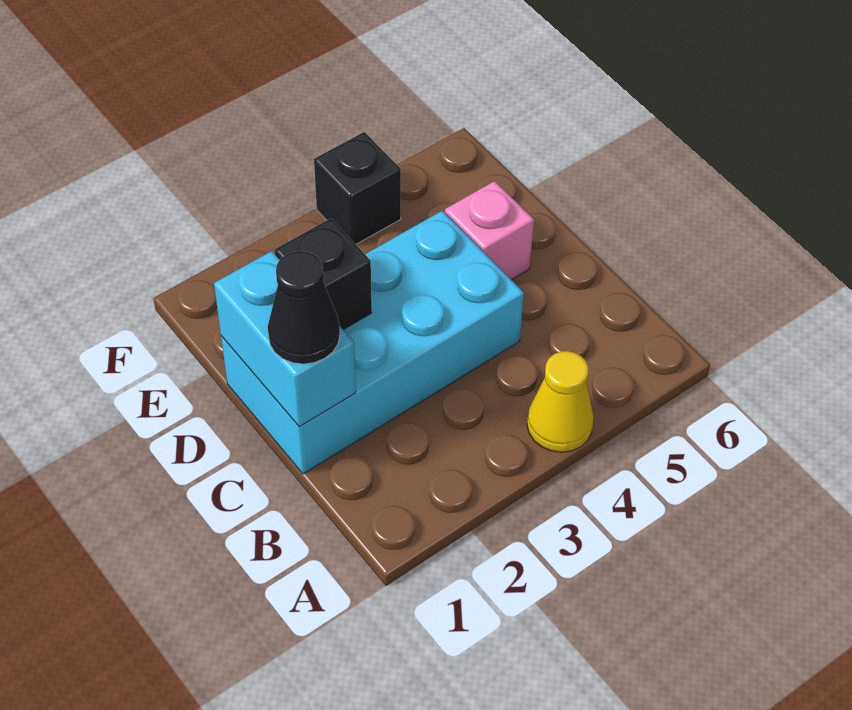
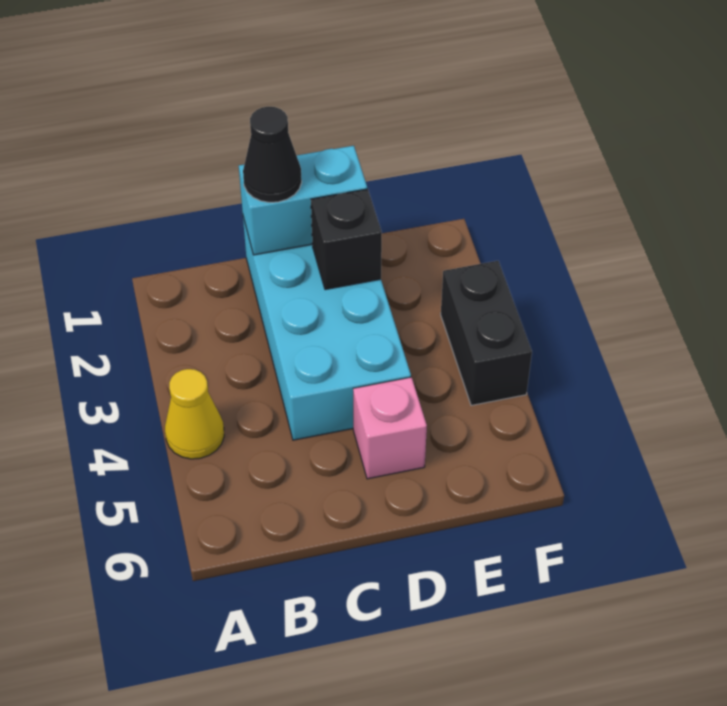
black brick F4 level 1 -> black brick F3:F4 level 1

